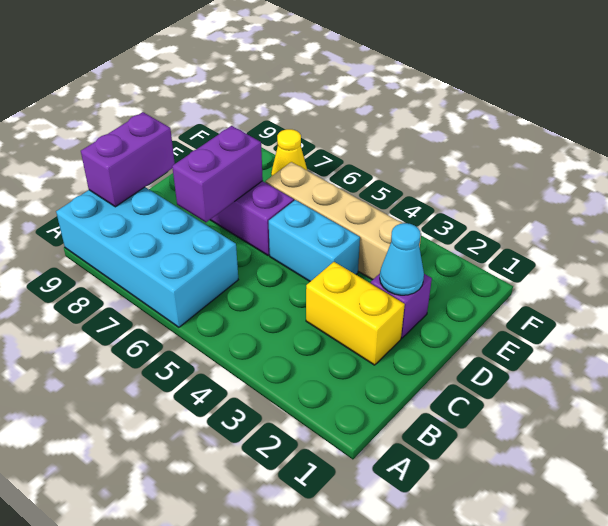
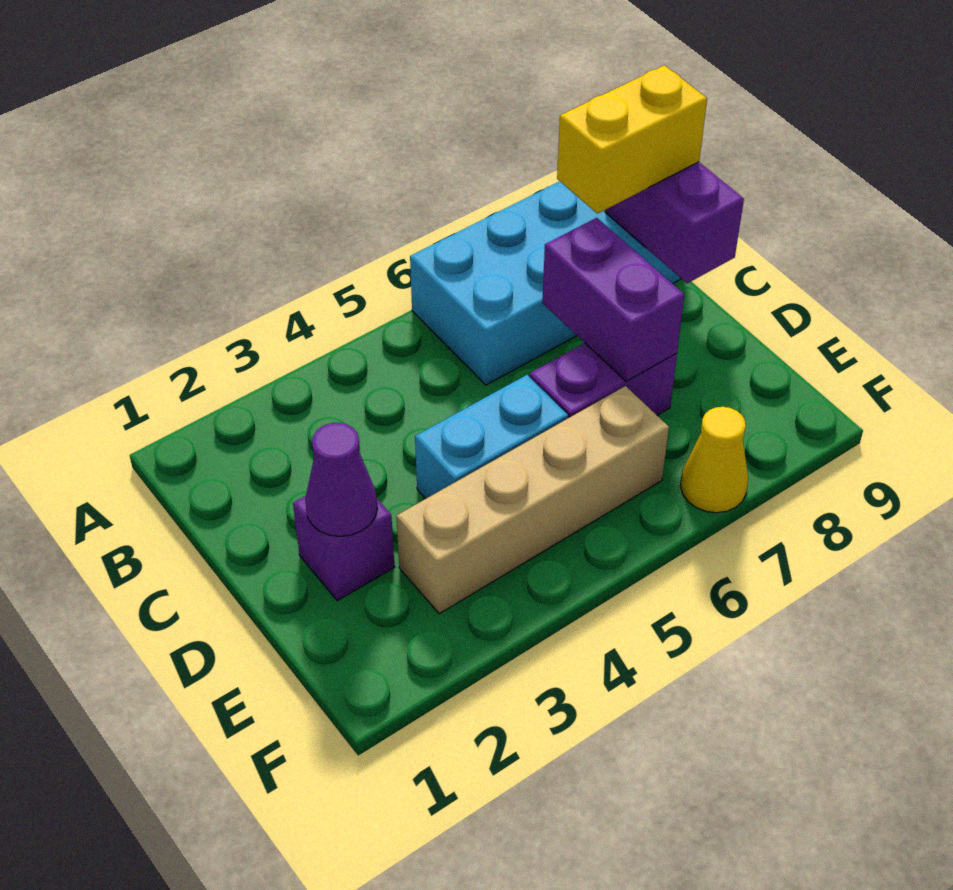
yellow brick C2:C3 level 1 -> yellow brick B8:B9 level 3
cyan cone D2 level 2 -> purple cone D2 level 2

